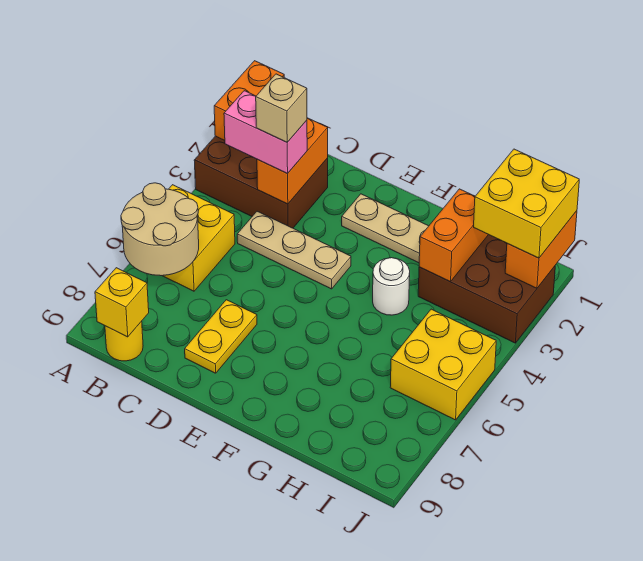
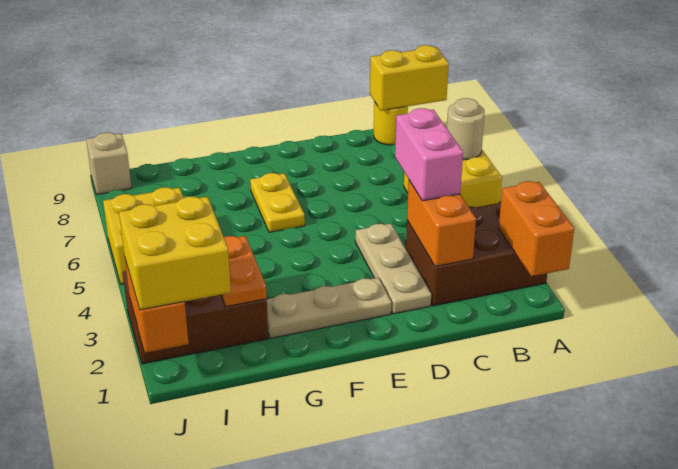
tan round brick A6:B7 level 2 -> tan round brick A6 level 2
pink brick B3:C3 level 3 -> pink brick C3:C4 level 3
yellow brick B9 level 2 -> yellow brick A9:B9 level 2
tan brick C3 level 4 -> tan brick J9 level 1
tan plate C4:E4 level 1 -> tan plate D2:D4 level 1
yellow plate D7:D8 level 1 -> yellow plate F6:F7 level 1
white round brick G4 level 1 -> none
orange brick H2:H3 level 2 -> orange plate H2:H3 level 2

